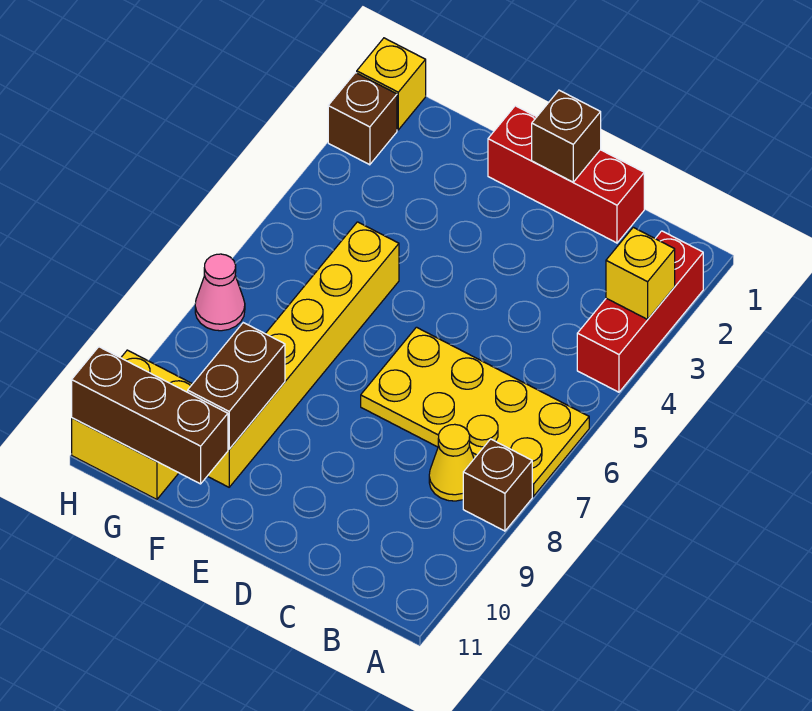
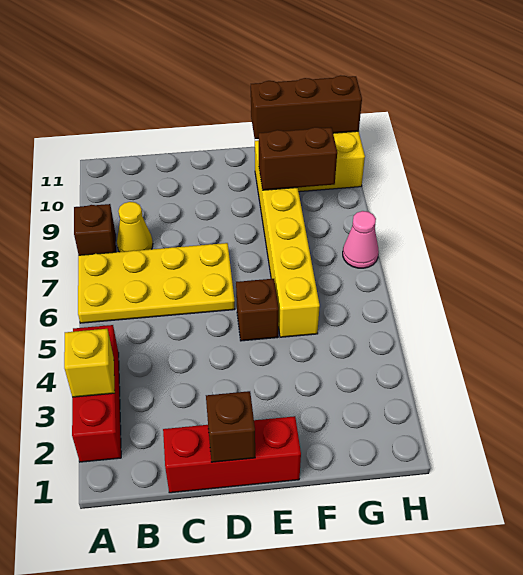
brown brick F9:F10 level 2 -> brown brick F9:G9 level 2
yellow brick H1 level 1 -> none
brown brick H2 level 1 -> brown brick E5 level 1

